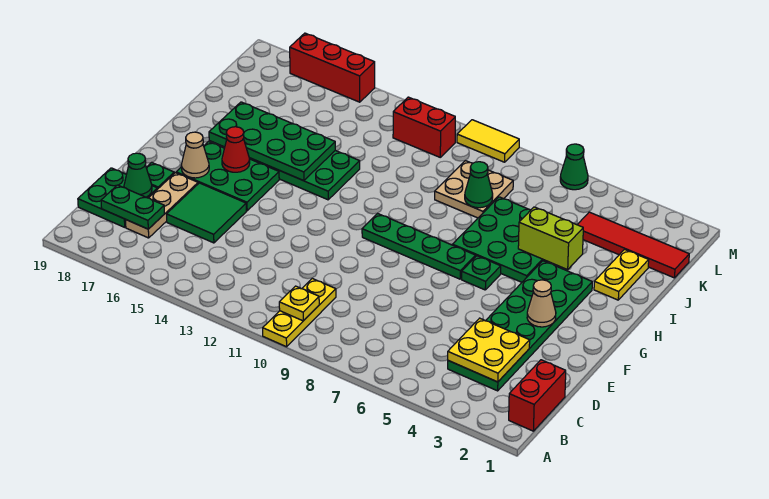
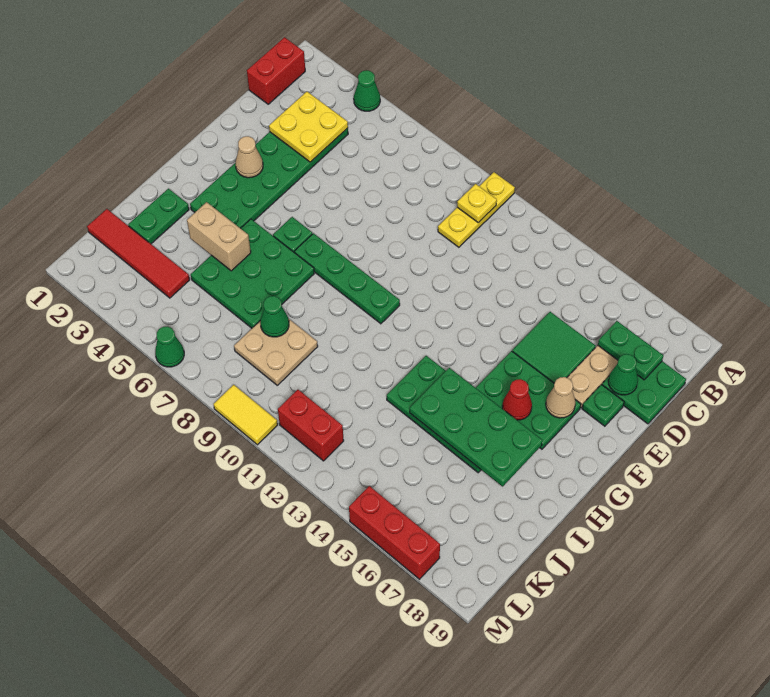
none -> green cone A4 level 1
yellow plate I2:J2 level 1 -> green plate I2:J2 level 1
lime brick I4:I5 level 2 -> tan brick I4:I5 level 2

